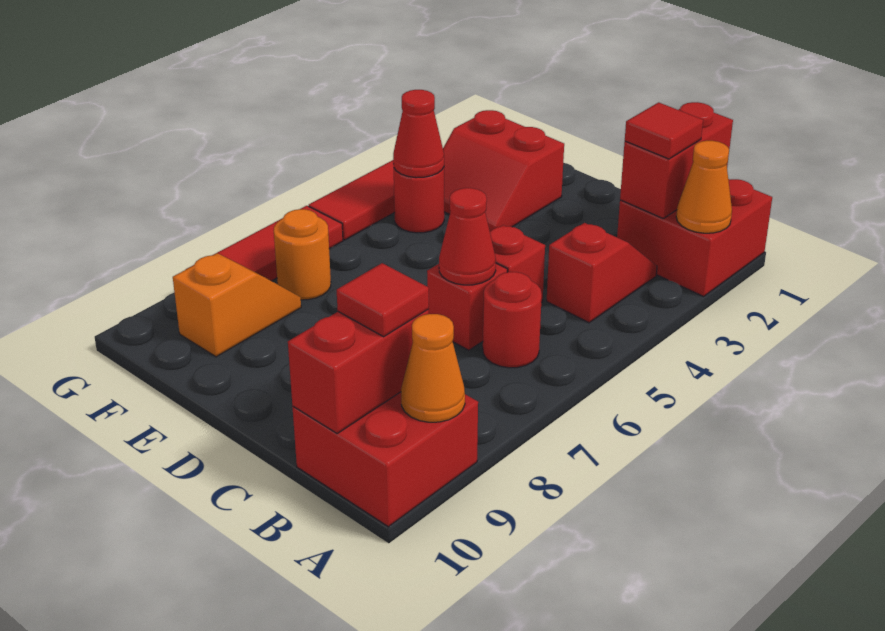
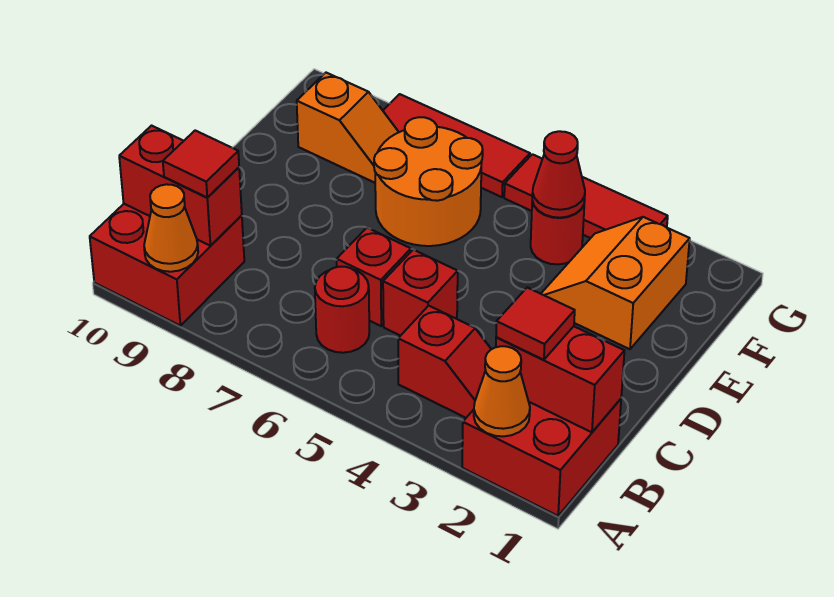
red cone C6 level 2 -> none
red slope E2:F3 level 1 top 2 -> orange slope E2:F3 level 1 top 2
orange round brick F7 level 1 -> orange round brick E6:F7 level 1

